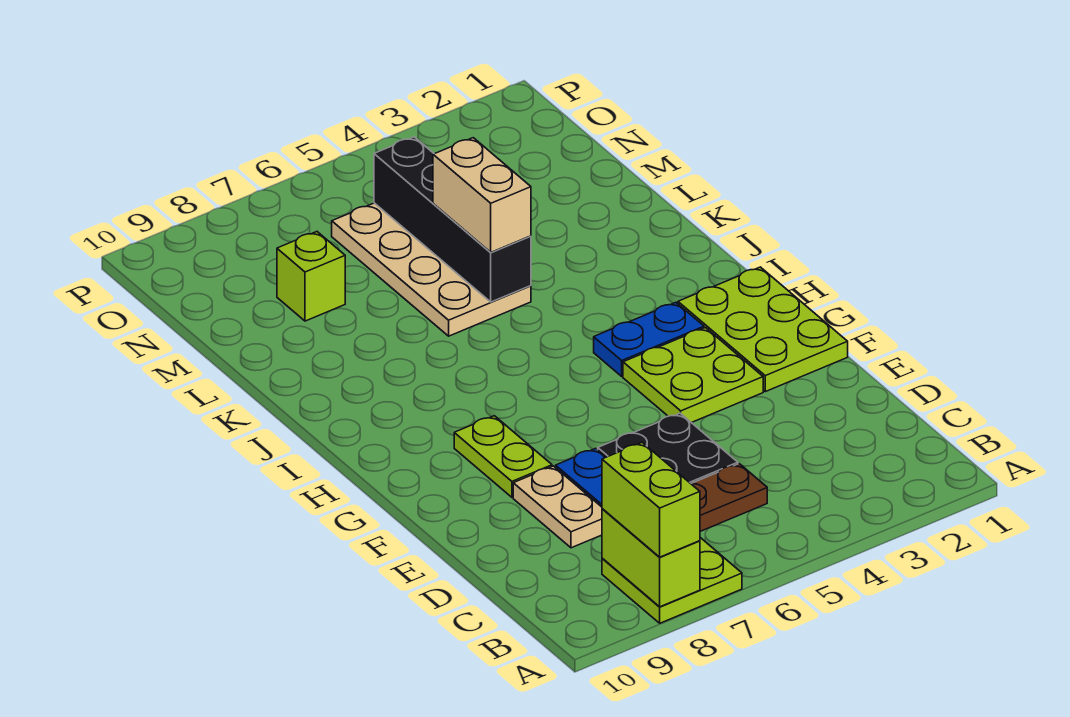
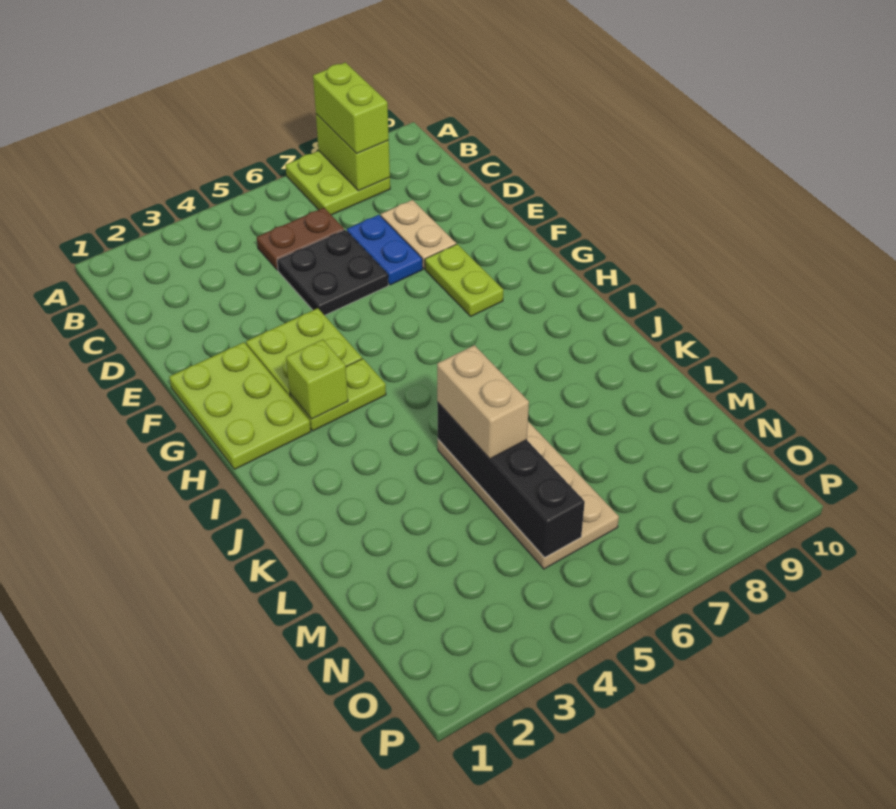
blue plate H3:H4 level 1 -> lime plate H3:H4 level 1
lime brick M8 level 1 -> lime brick H3 level 2

